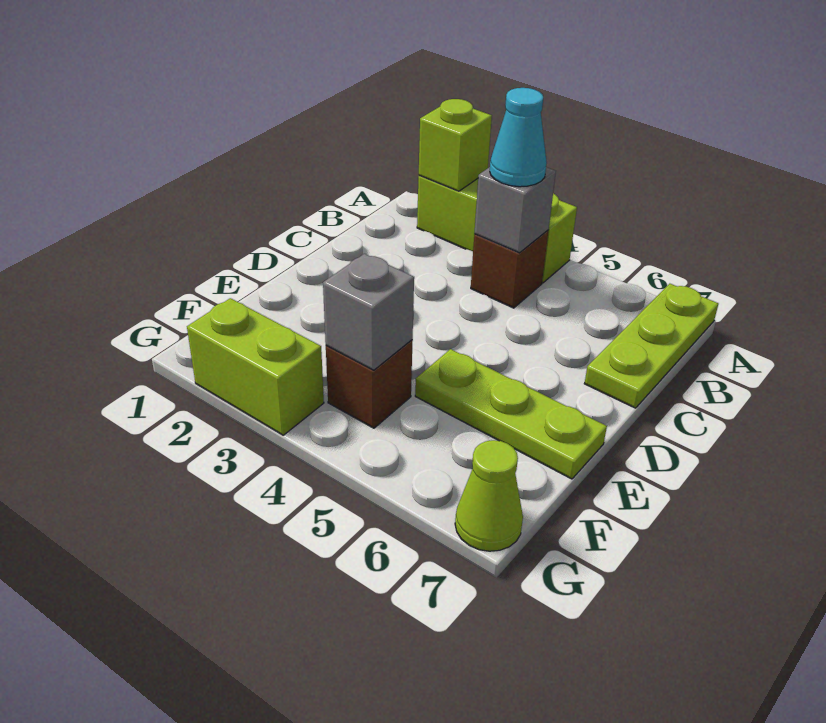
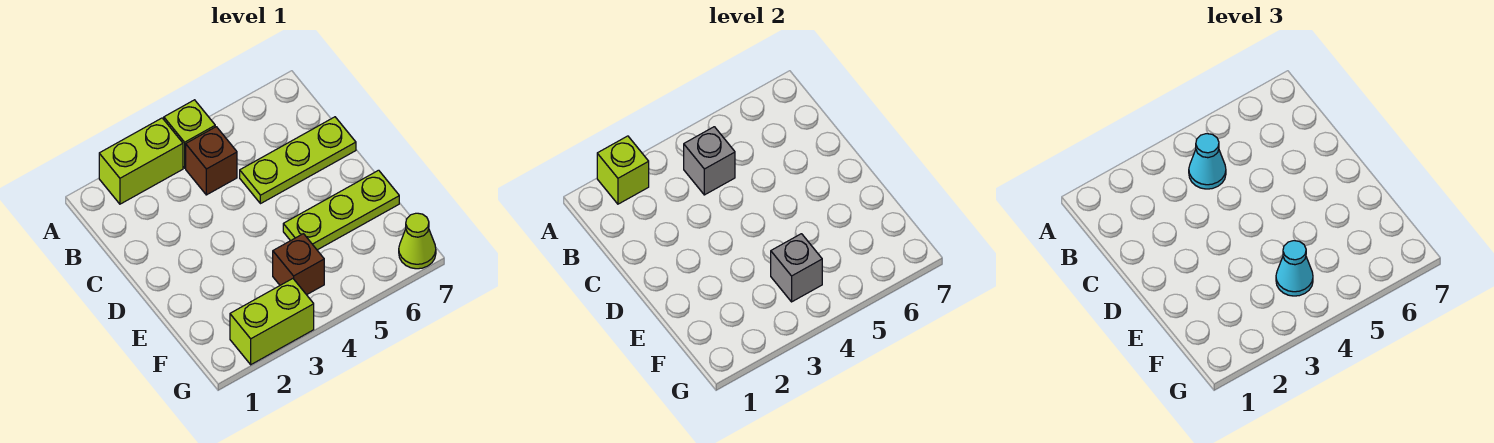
lime plate A7:C7 level 1 -> lime plate C5:C7 level 1
none -> cyan cone F4 level 3

